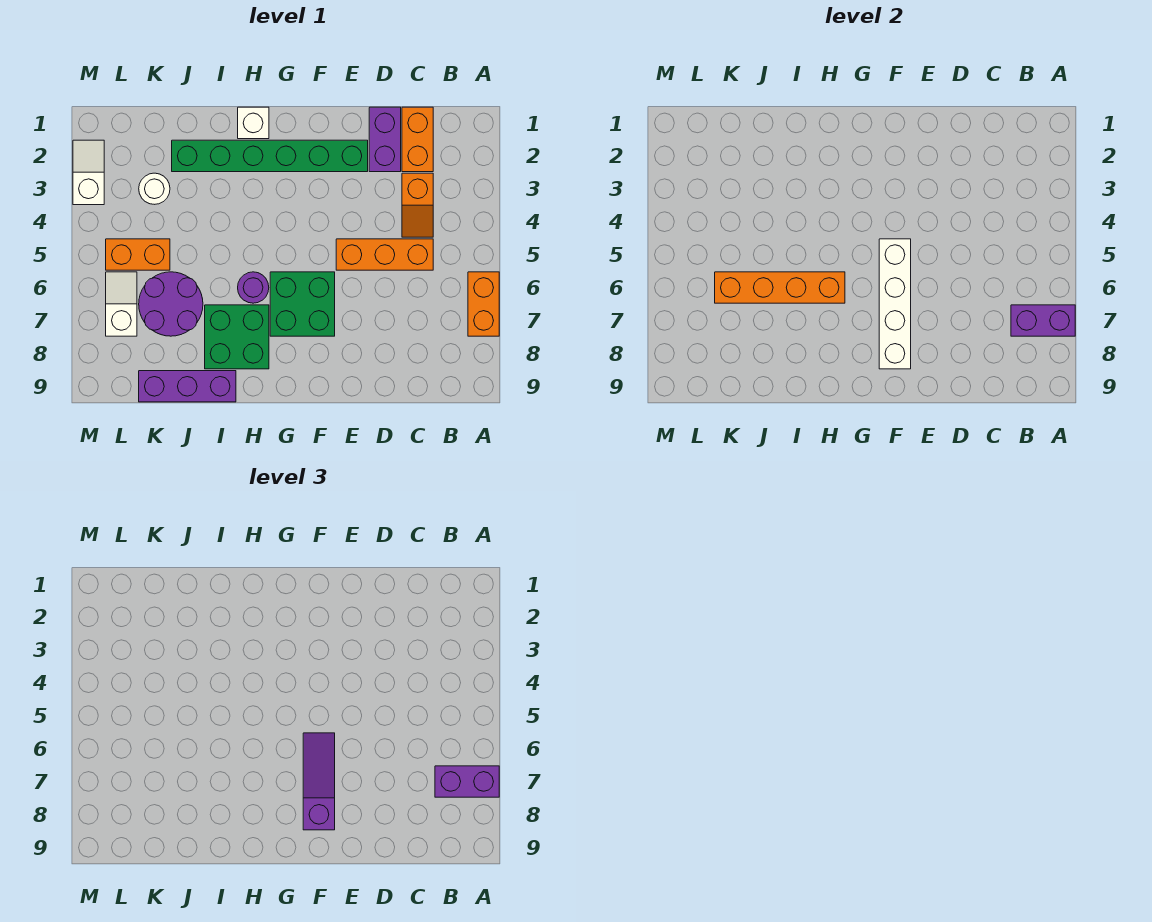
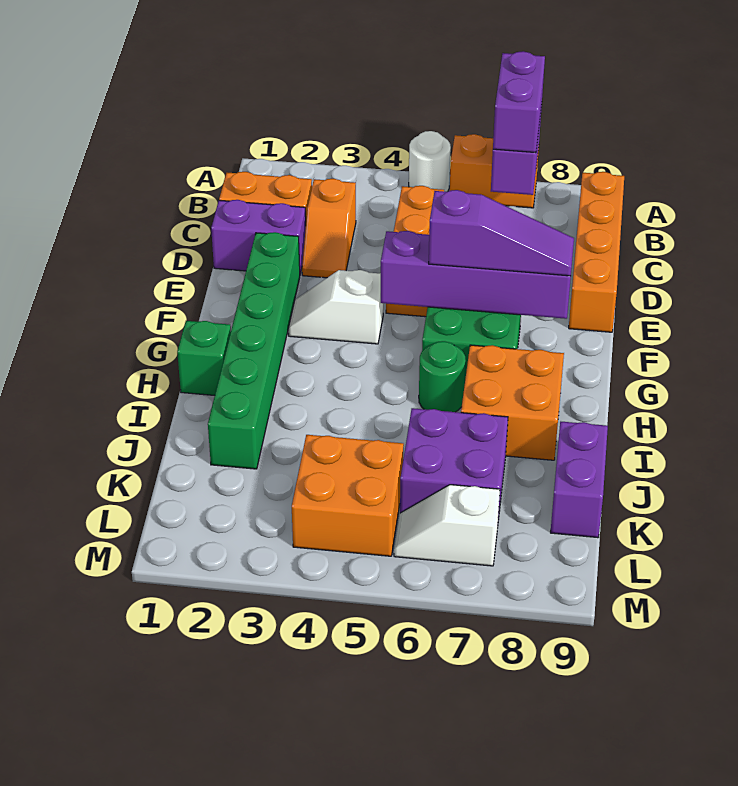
orange slope C3:C4 level 1 top 3 -> orange slope C3:D3 level 1 top C
white brick F5:F8 level 2 -> purple brick F5:F8 level 2
purple slope F6:F8 level 3 top 8 -> purple slope F6:F8 level 3 top 6
white brick H1 level 1 -> green brick H1 level 1
purple round brick H6 level 1 -> green round brick H6 level 1
orange brick H6:K6 level 2 -> orange brick B9:E9 level 1
green brick H7:I8 level 1 -> orange brick H7:I8 level 1
purple brick I9:K9 level 1 -> purple brick J9:K9 level 1
purple round brick J6:K7 level 1 -> purple brick J6:K7 level 1
white round brick K3 level 1 -> white round brick A5 level 1
orange brick K5:L5 level 1 -> orange brick K4:L5 level 1
white slope M2:M3 level 1 top 3 -> white slope F3:F4 level 1 top 4

